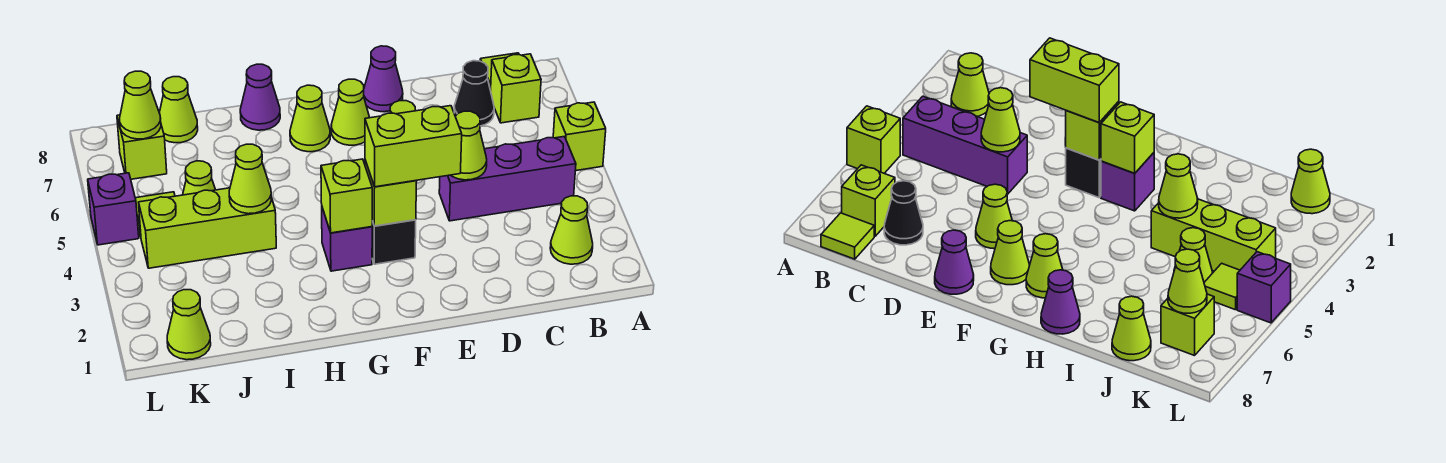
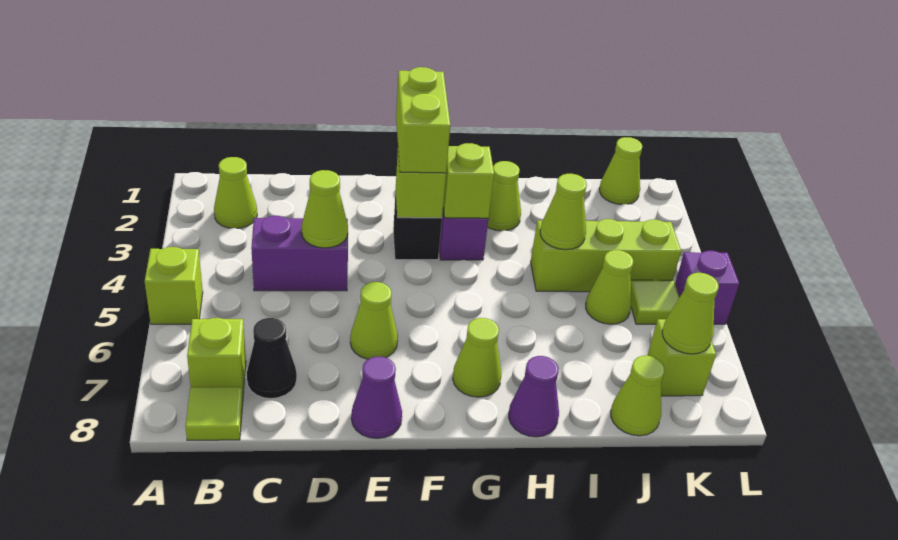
purple brick B4:D4 level 1 -> purple brick C4:D4 level 1
lime brick E3:F3 level 3 -> lime brick F2:F3 level 3
lime cone F7 level 1 -> lime cone H2 level 1

